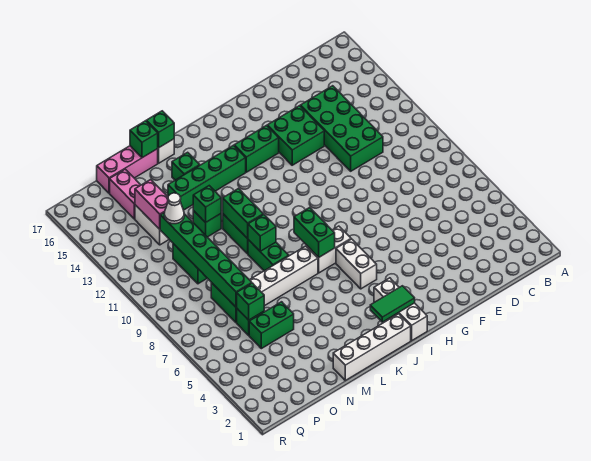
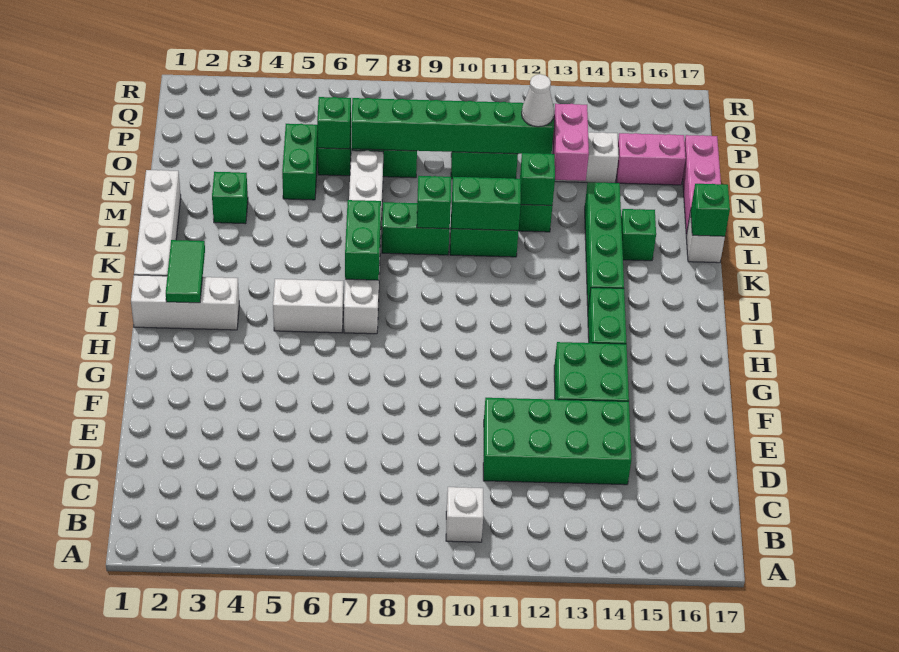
none -> white brick B10 level 1
green brick J7:J8 level 2 -> green brick J7:K7 level 2
green brick M17 level 2 -> green brick M3 level 1
pink brick O13:O14 level 2 -> pink brick N13:O13 level 2

